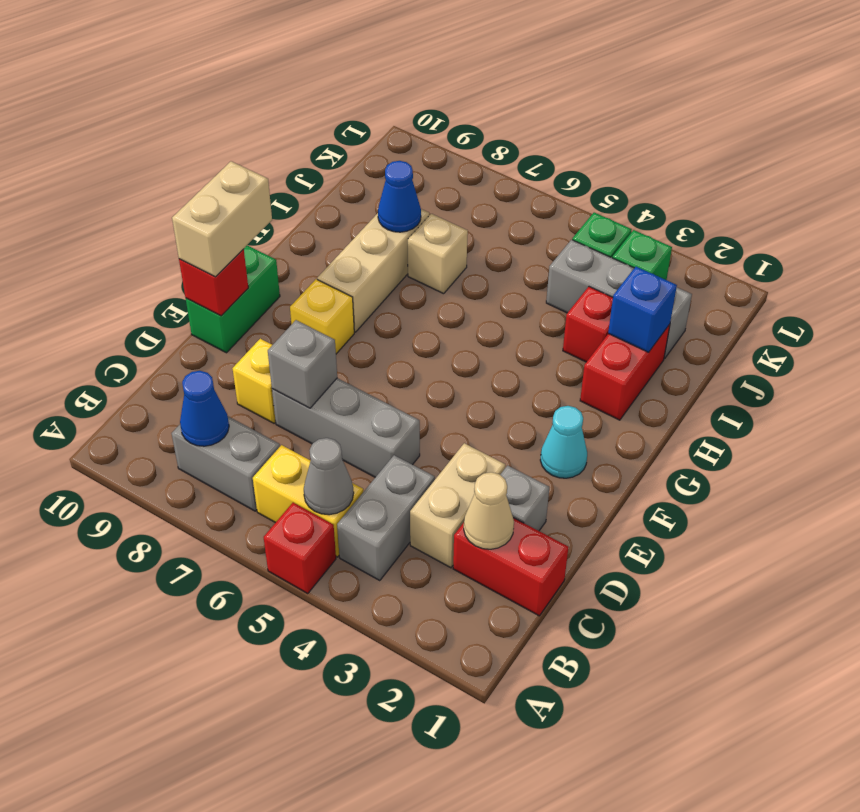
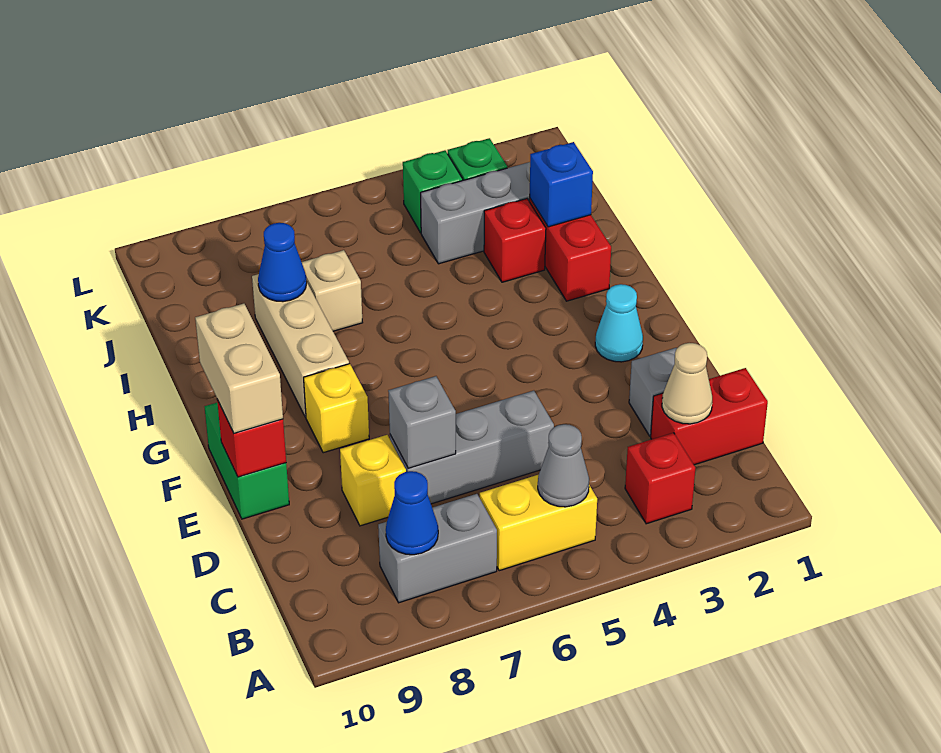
red brick A5 level 1 -> red brick B3 level 1
grey brick B4:C4 level 1 -> none
tan brick C3:D3 level 1 -> none

